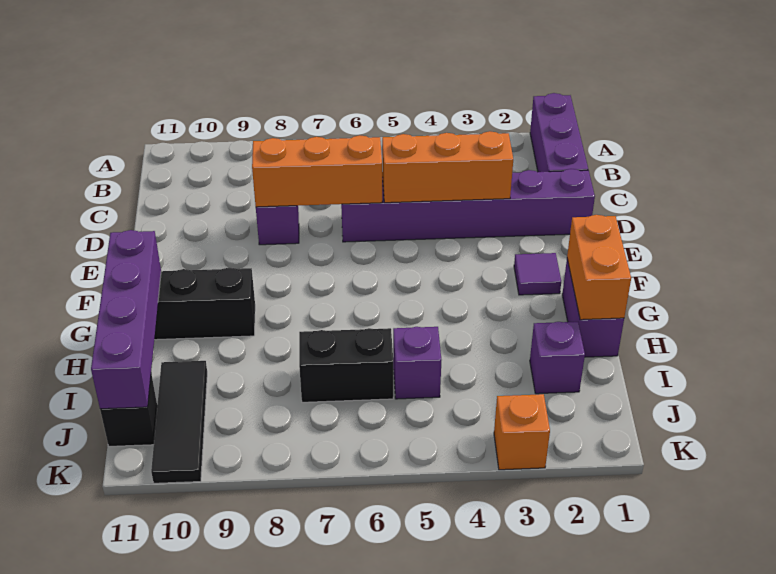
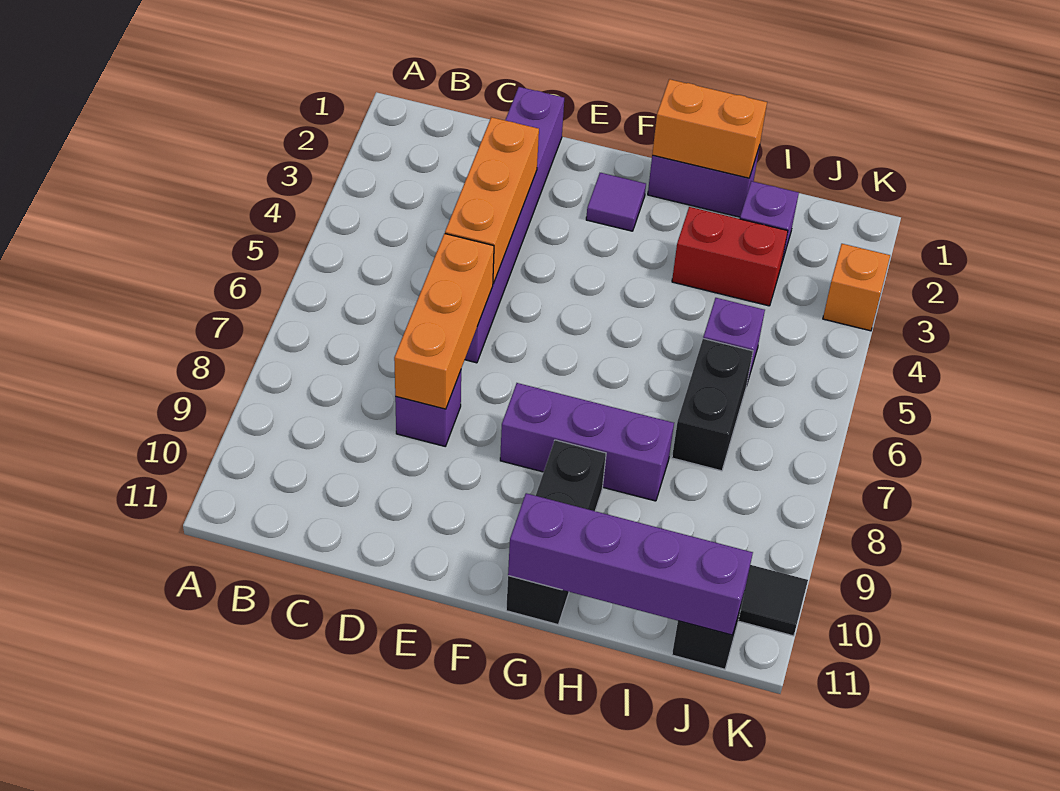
purple brick A1:C1 level 1 -> purple brick F8:H8 level 1
none -> red brick H3:I3 level 1

